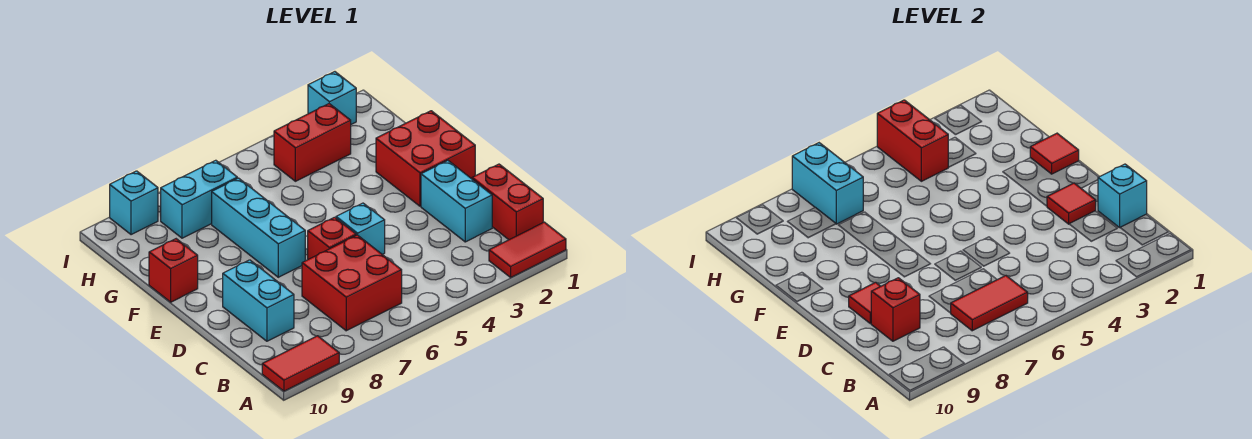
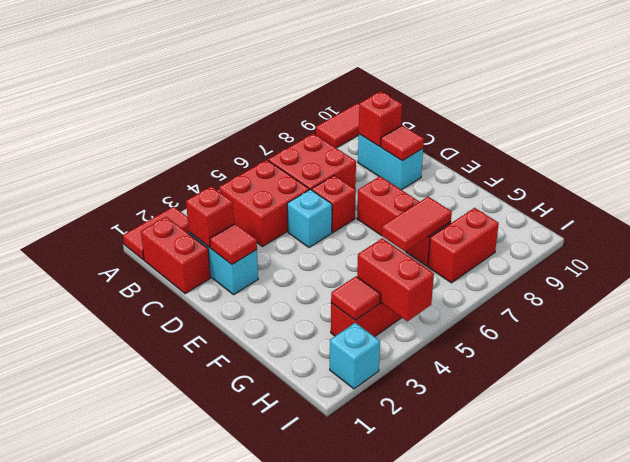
red tile B6:B7 level 2 -> red tile G6:G7 level 2
cyan brick C1 level 2 -> none
red brick E1:F2 level 1 -> red brick B4:C5 level 1
cyan brick E7:G7 level 1 -> red brick E7:G7 level 1
red tile F1 level 2 -> red tile H3 level 2
red brick F10 level 1 -> red brick C2 level 2
cyan brick H7:H8 level 1 -> red brick H7:H8 level 1
cyan brick H7:I7 level 2 -> none
cyan brick I9 level 1 -> none

